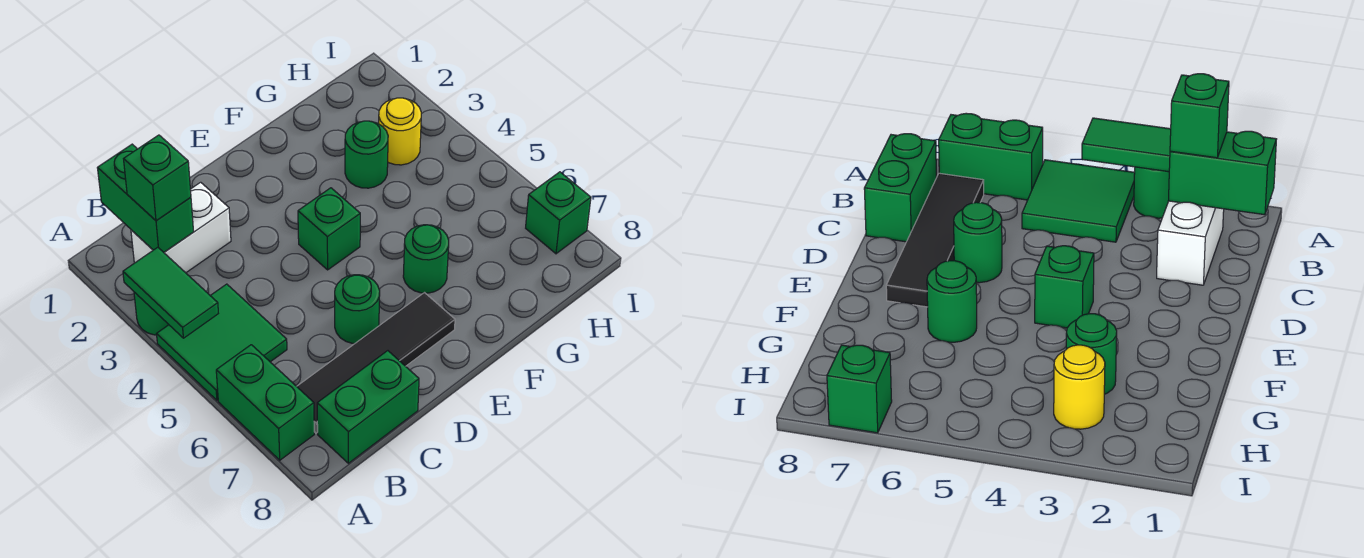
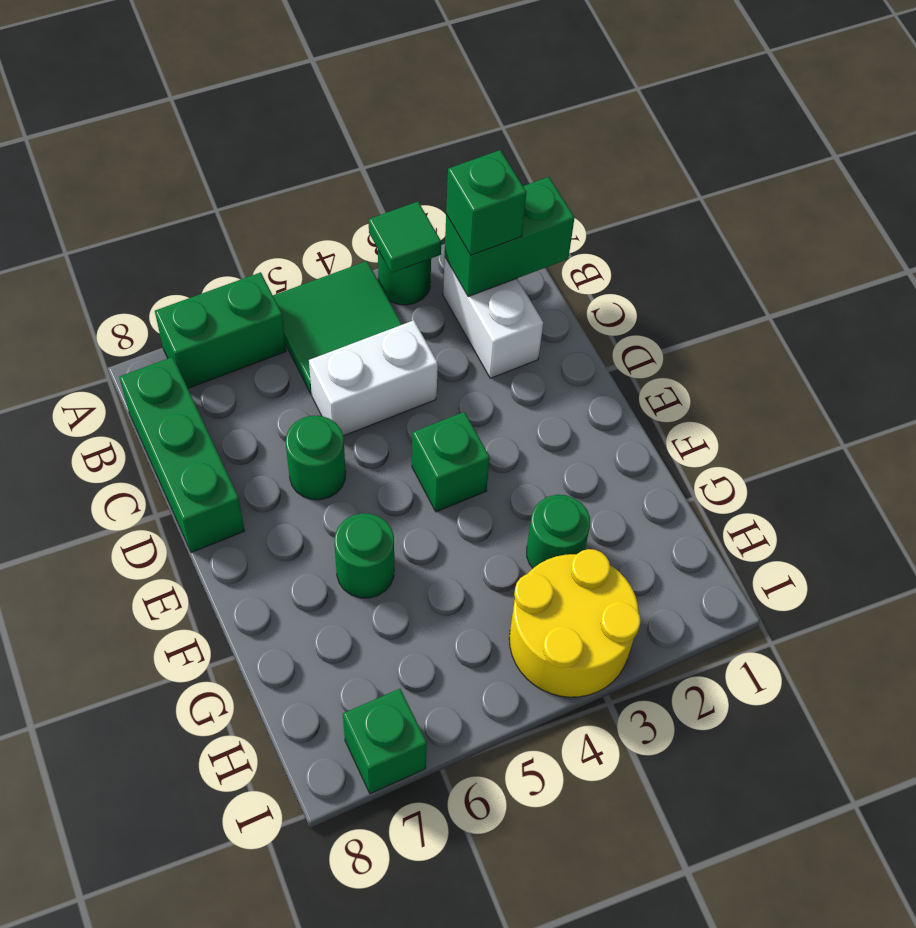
green tile A3:A4 level 2 -> green tile A3 level 2
black tile B7:E7 level 1 -> none
green brick B8:C8 level 1 -> green brick B8:D8 level 1
none -> white brick C4:C5 level 1
yellow round brick H3 level 1 -> yellow round brick H3:I4 level 1

